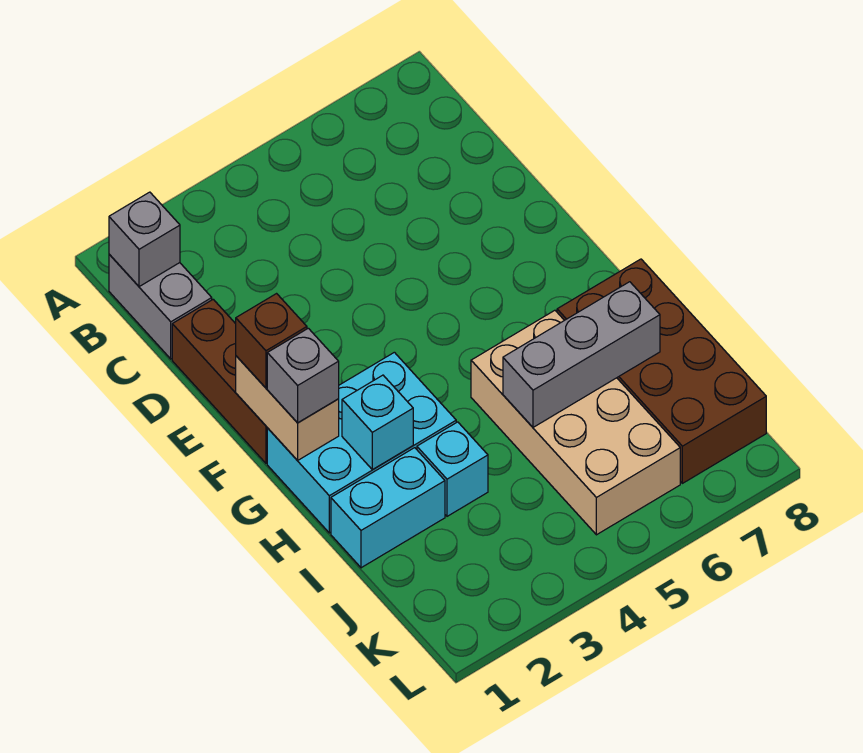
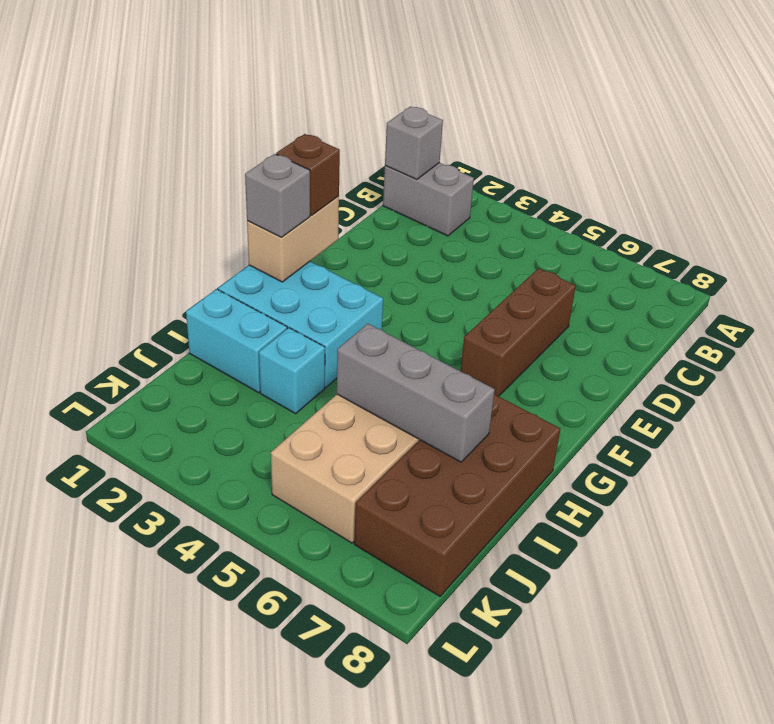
grey brick B1:C1 level 1 -> grey brick B1:B2 level 1
brown brick D1:F1 level 1 -> brown brick D6:F6 level 1
cyan brick H2 level 2 -> none

